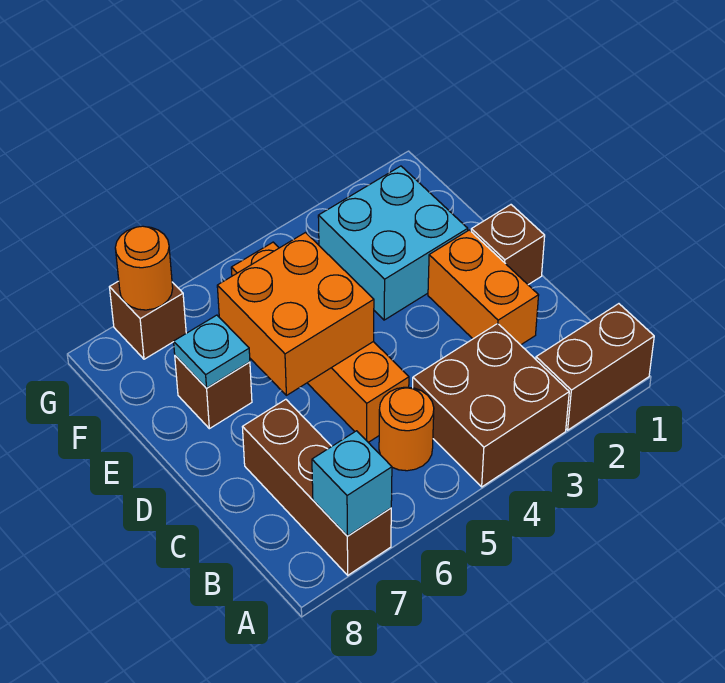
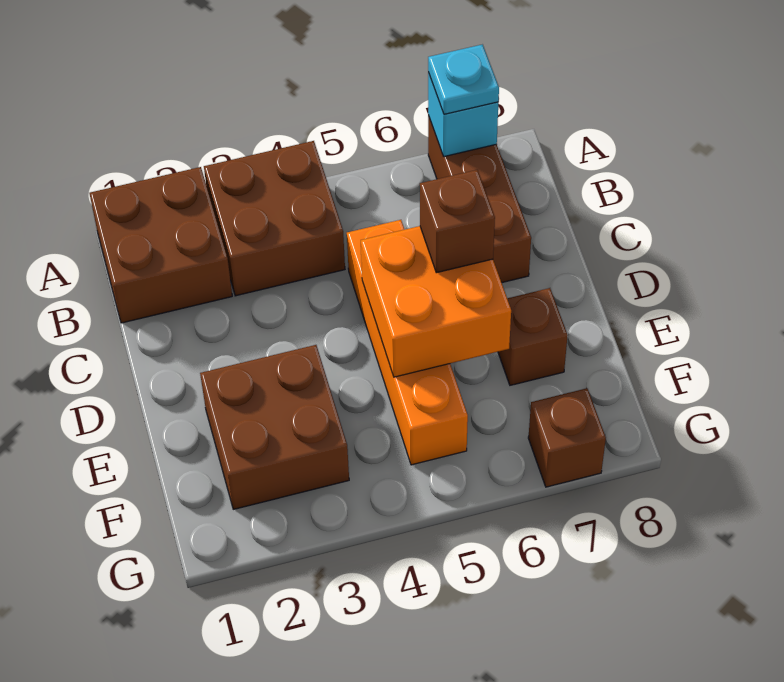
brown brick A1:A2 level 1 -> brown brick A1:B2 level 1
orange round brick B5 level 1 -> none
orange brick C2:D2 level 1 -> none
brown brick D1 level 1 -> brown brick D6 level 3
cyan brick E2:F3 level 1 -> brown brick E2:F3 level 1
cyan plate E7 level 2 -> cyan plate A7 level 3
orange round brick G7 level 2 -> none

